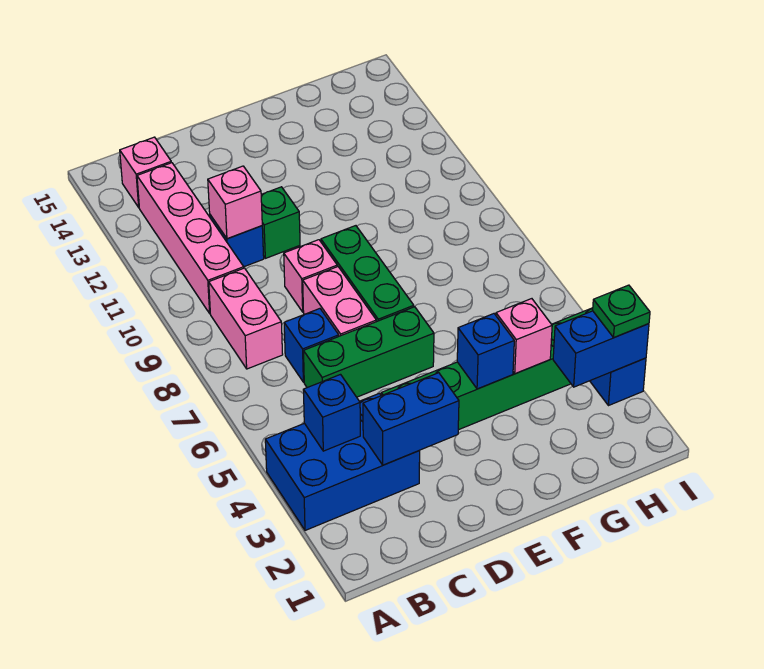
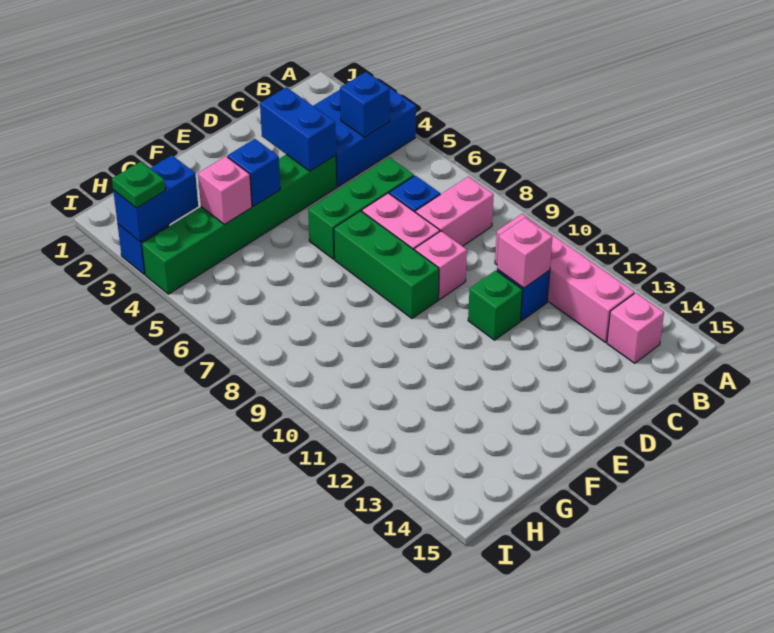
pink brick B8:B9 level 1 -> pink brick B8:C8 level 1
blue brick C3:D3 level 2 -> blue brick D3:D4 level 2

